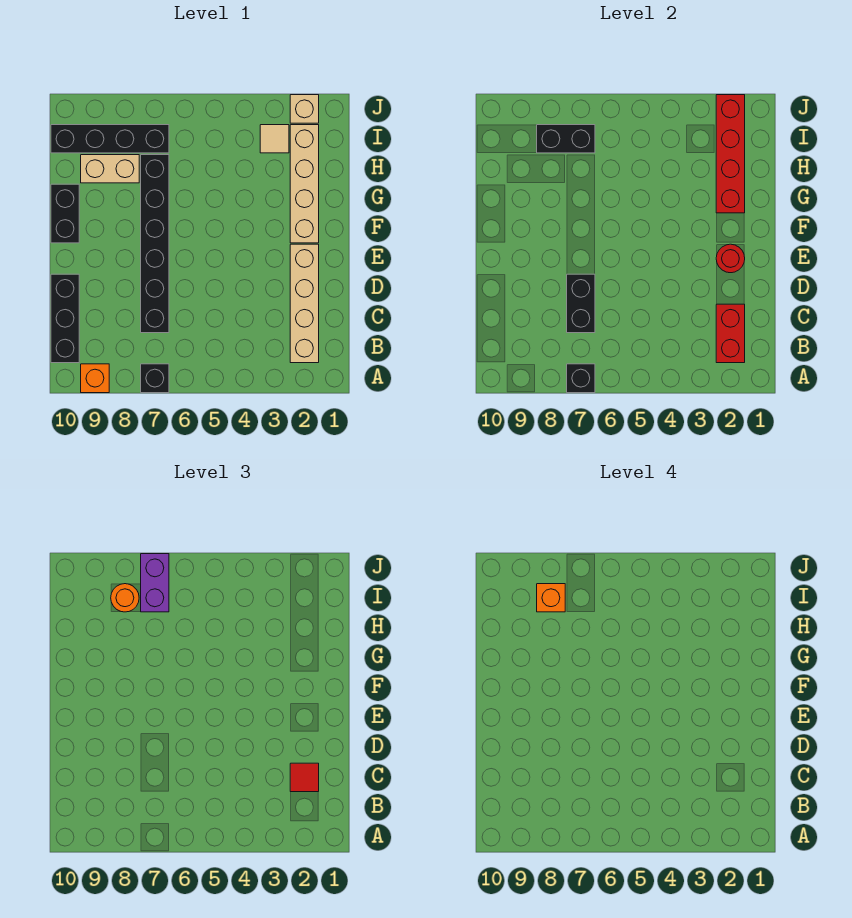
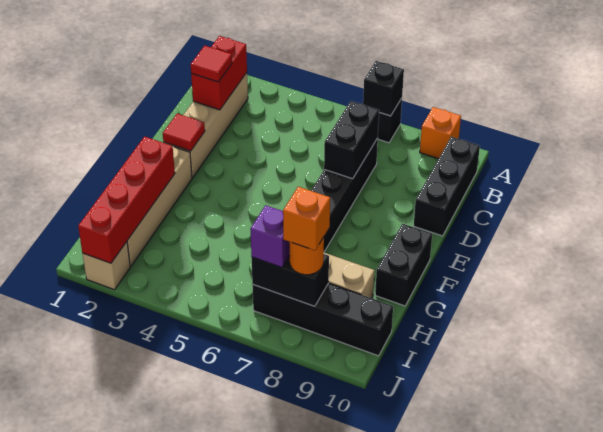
red round brick E2 level 2 -> red tile E2 level 2
tan tile I3 level 1 -> none
purple brick I7:J7 level 3 -> purple brick I7 level 3

